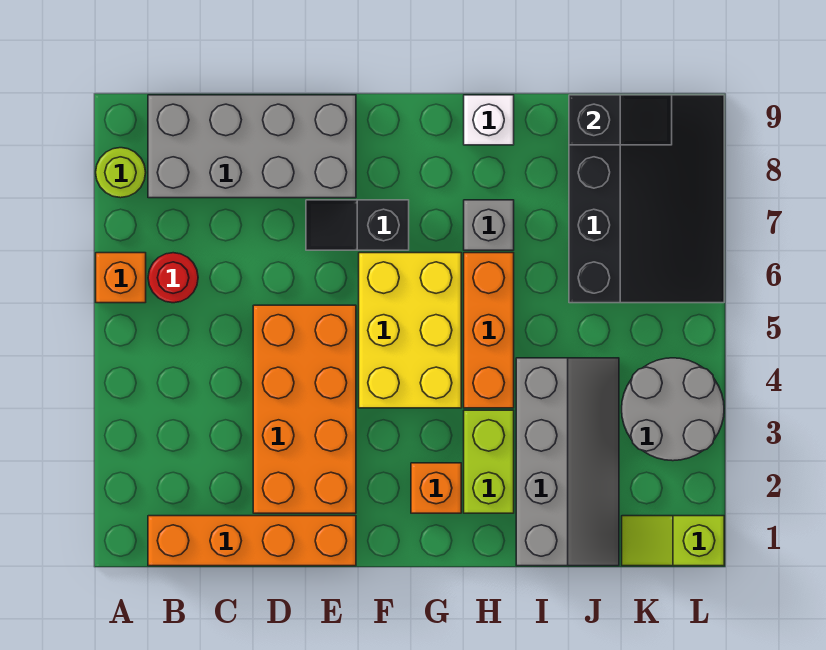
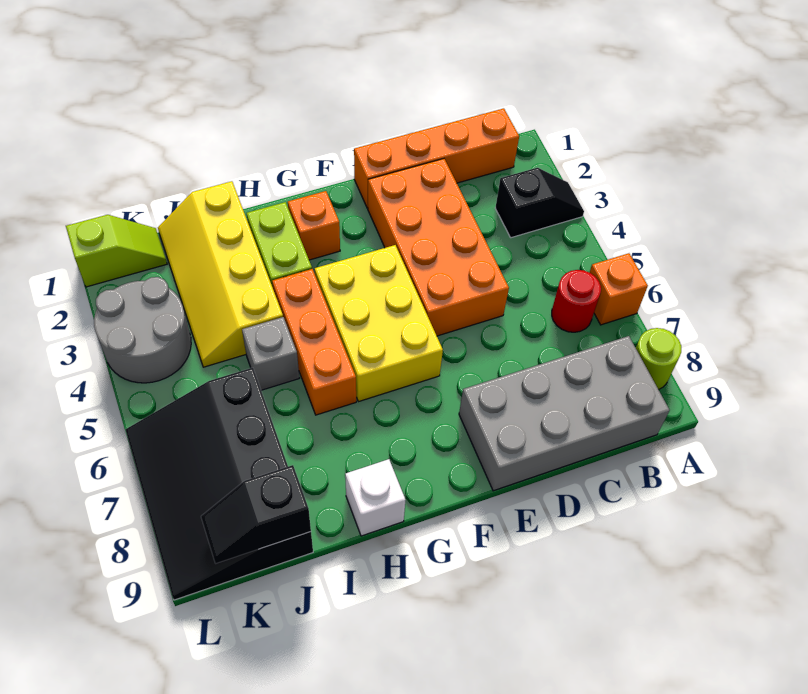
black slope E7:F7 level 1 top F -> black slope A3:B3 level 1 top B
grey brick H7 level 1 -> grey brick I5 level 1
grey slope I1:J4 level 1 top I -> yellow slope I1:J4 level 1 top I

